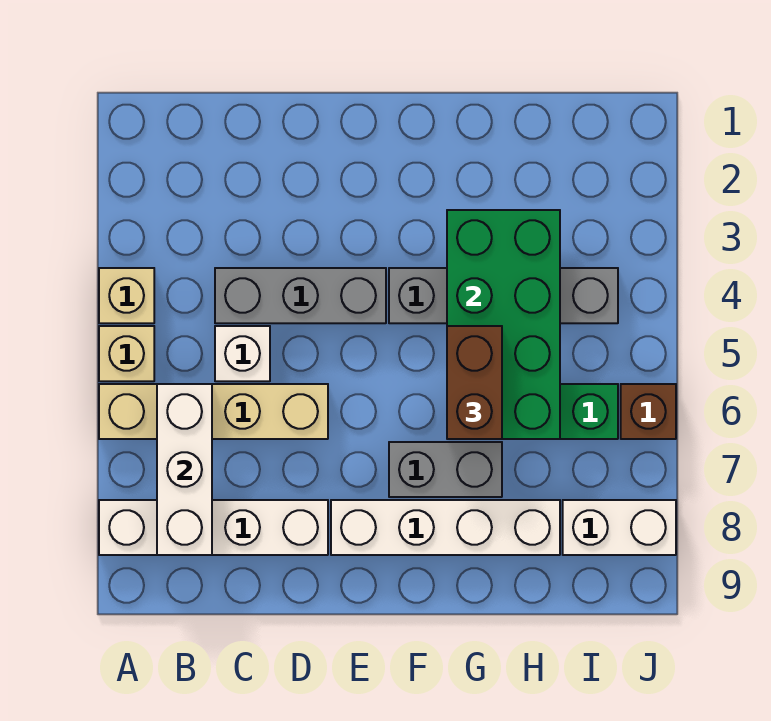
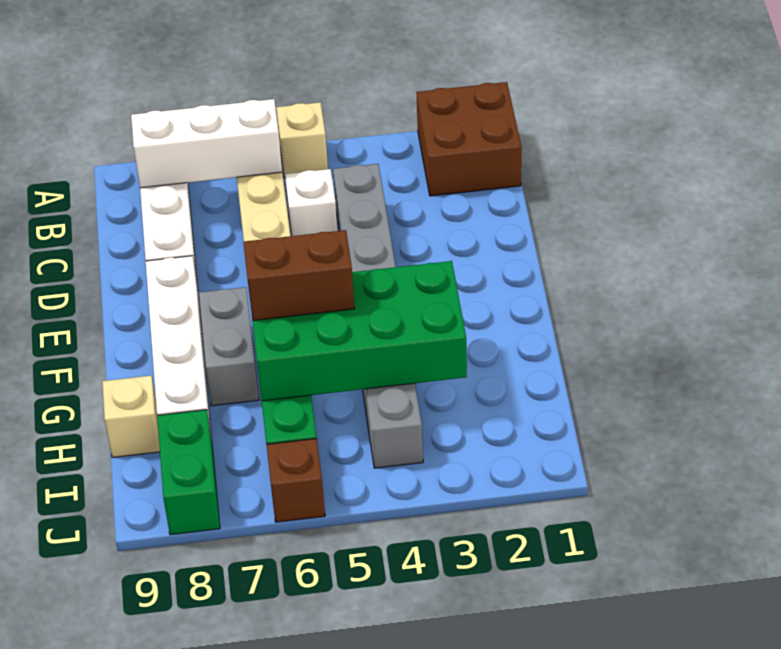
none -> brown brick A1:B2 level 1
tan brick A4 level 1 -> tan brick H9 level 1
white brick I8:J8 level 1 -> green brick I8:J8 level 1

